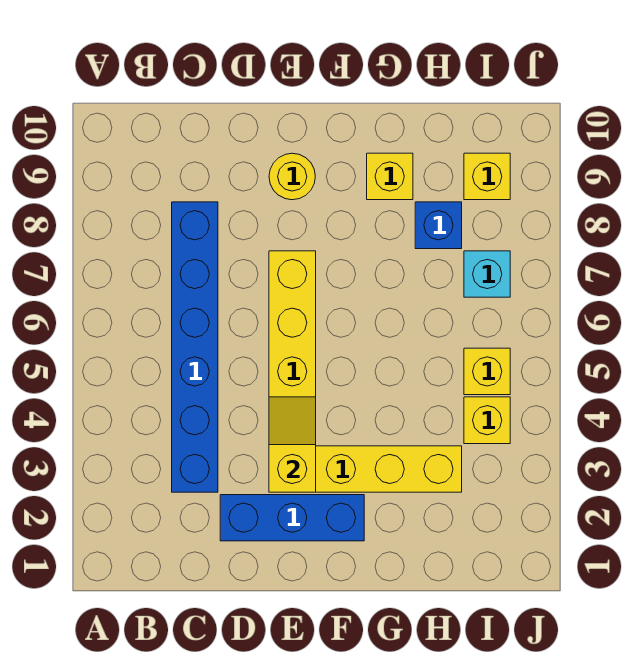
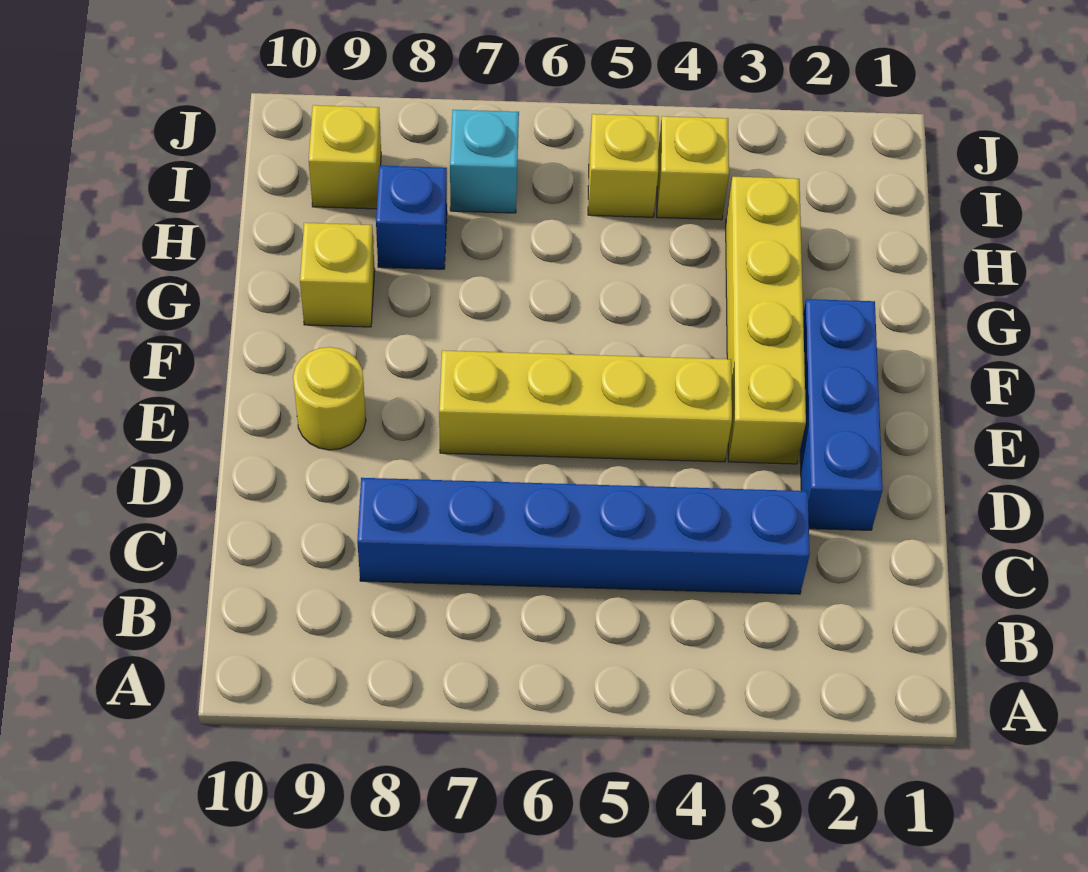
yellow slope E3:E4 level 2 top 3 -> none

